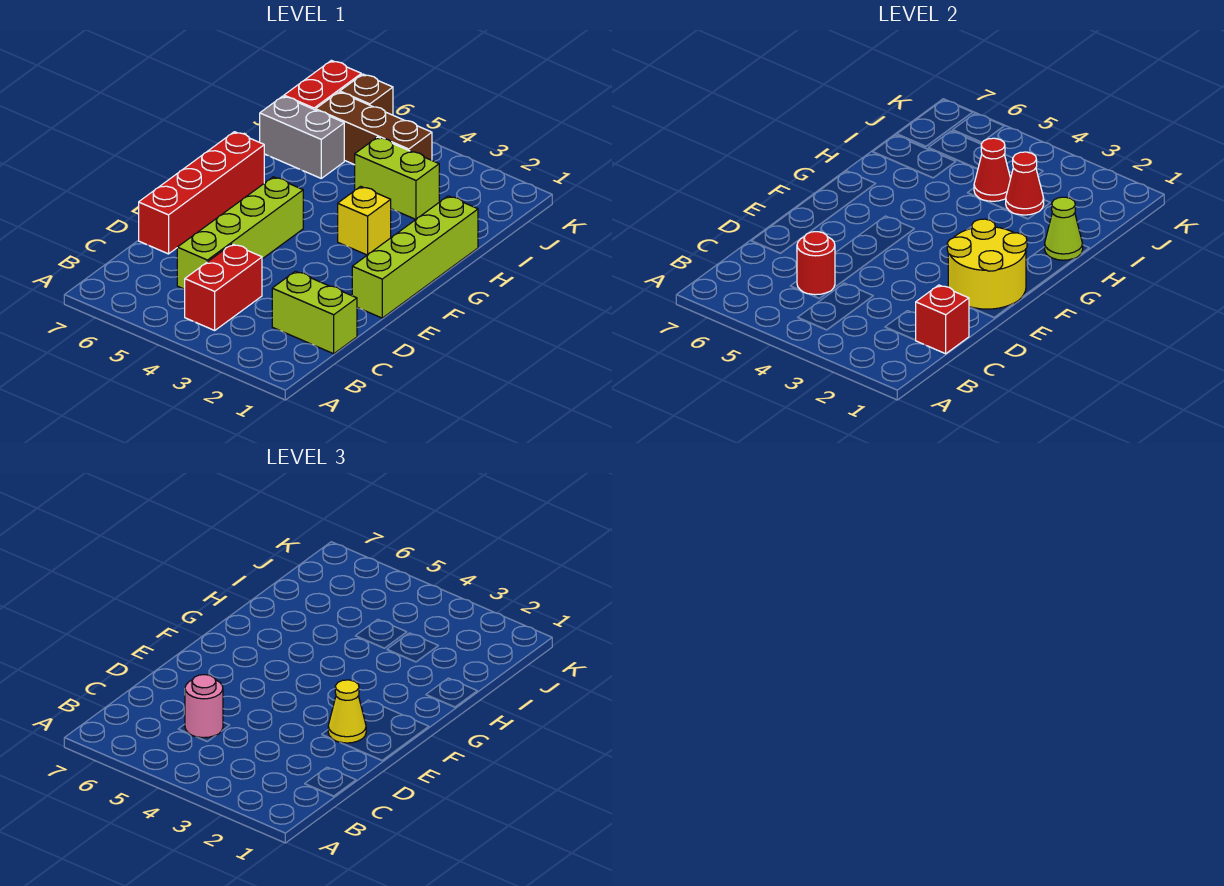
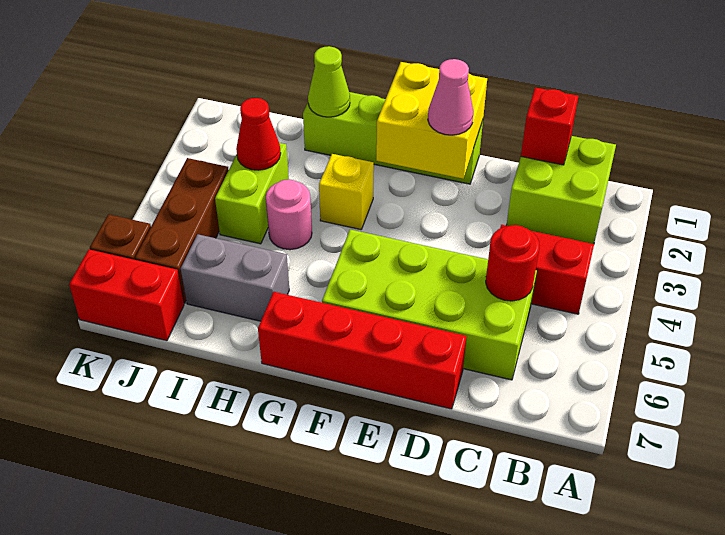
lime brick C1:C2 level 1 -> lime brick B1:C2 level 1
lime brick C5:F5 level 1 -> lime brick C5:F6 level 1
pink round brick C5 level 3 -> pink round brick H4 level 1
yellow round brick E1:F2 level 2 -> yellow brick E1:F2 level 2
yellow cone E2 level 3 -> pink cone E2 level 3
red cone I4 level 2 -> none
grey brick I6:I7 level 1 -> grey brick H6:I6 level 1

